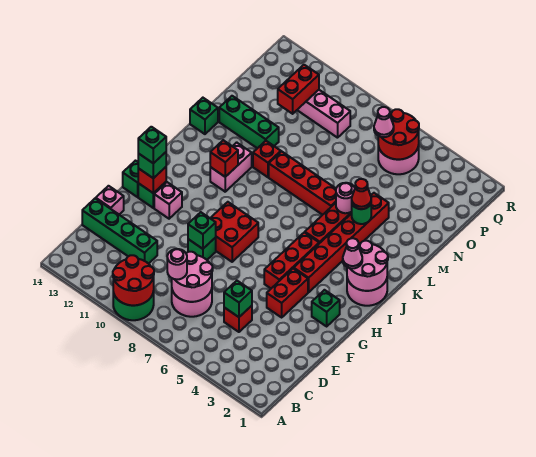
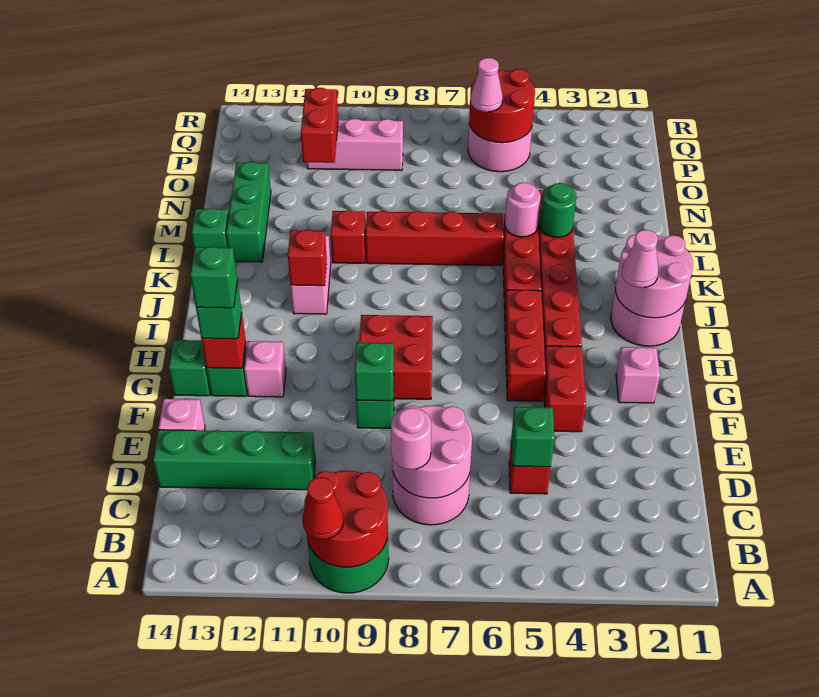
green brick G2 level 1 -> pink brick G2 level 1
red cone L4 level 3 -> red cone A10 level 3
green brick M11:M13 level 1 -> green brick L13:N13 level 1

